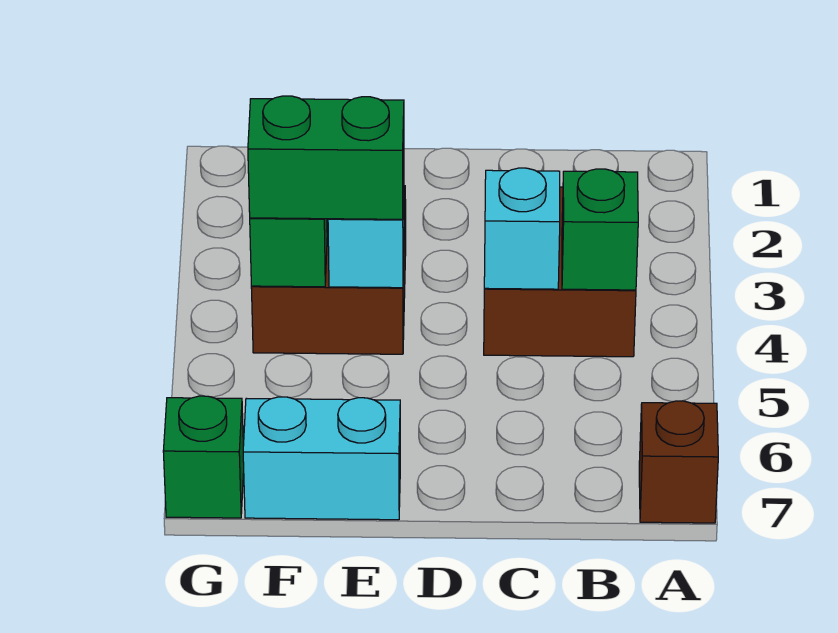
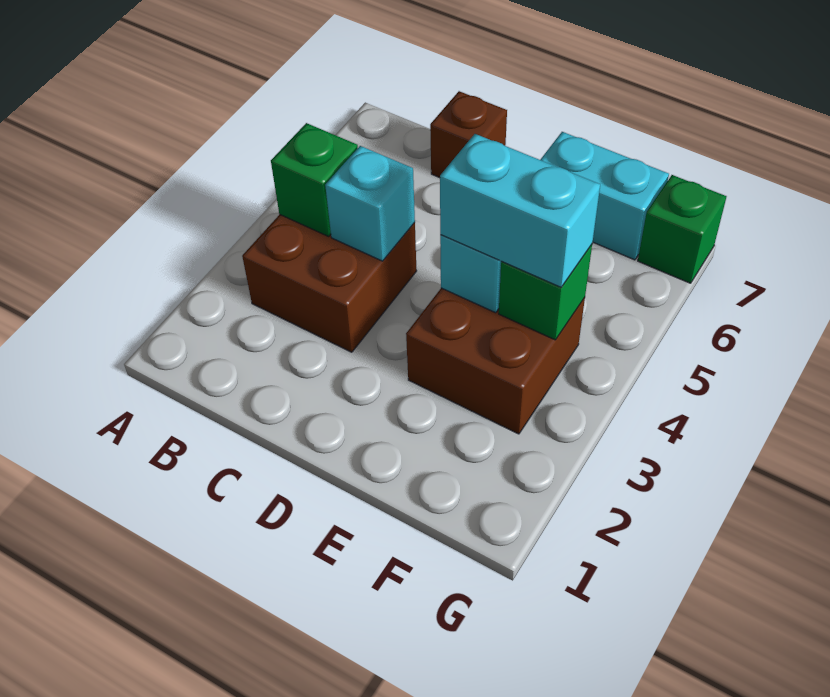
brown brick A7 level 1 -> brown brick C7 level 1
green brick E4:F4 level 3 -> cyan brick E4:F4 level 3

